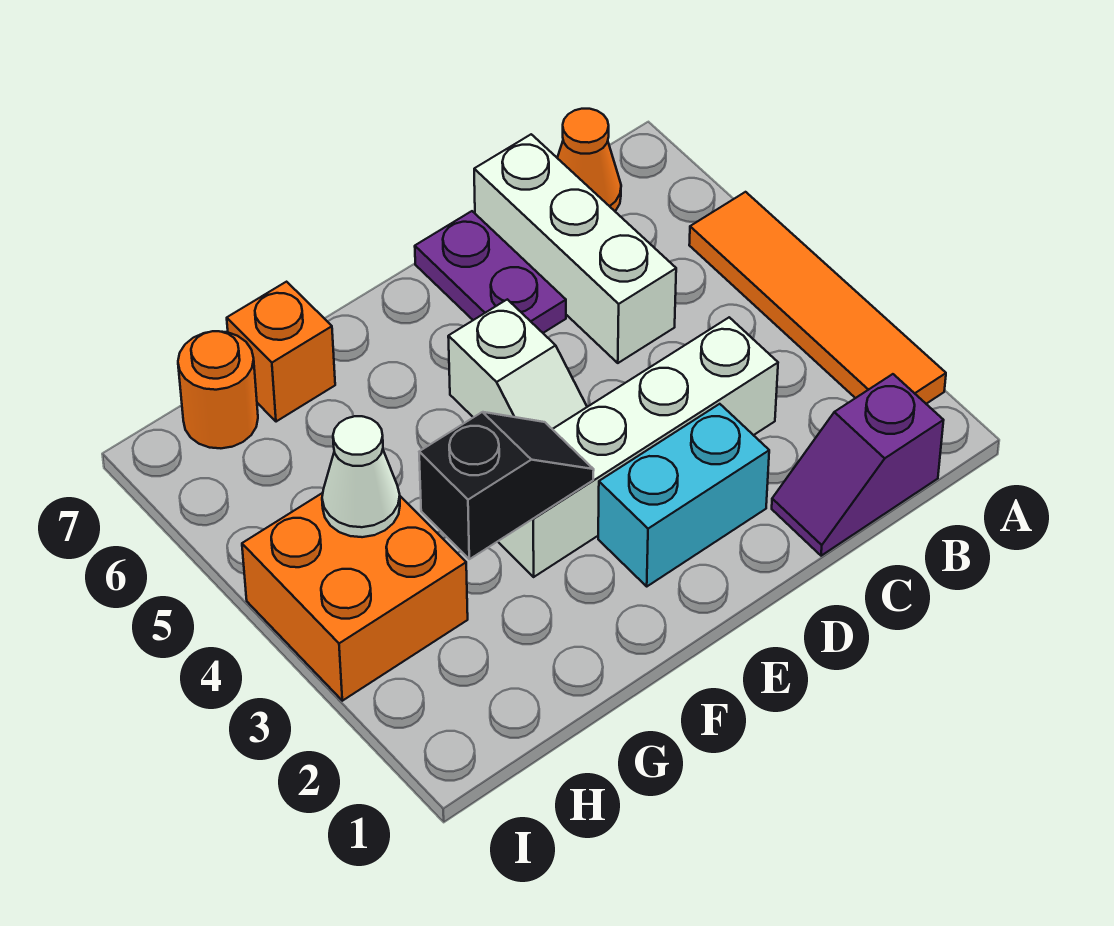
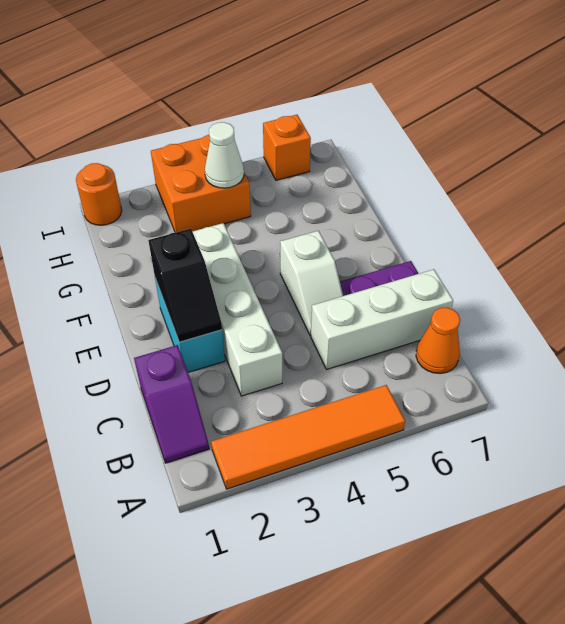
purple slope B1:C1 level 1 top B -> purple slope B1:C1 level 1 top C
white slope E4:E5 level 1 top 5 -> white slope D5:E5 level 1 top E
black slope F3:G3 level 2 top G -> black slope D2:E2 level 2 top E
orange brick G7 level 1 -> orange brick I6 level 1
orange round brick H7 level 1 -> orange round brick I1 level 1

